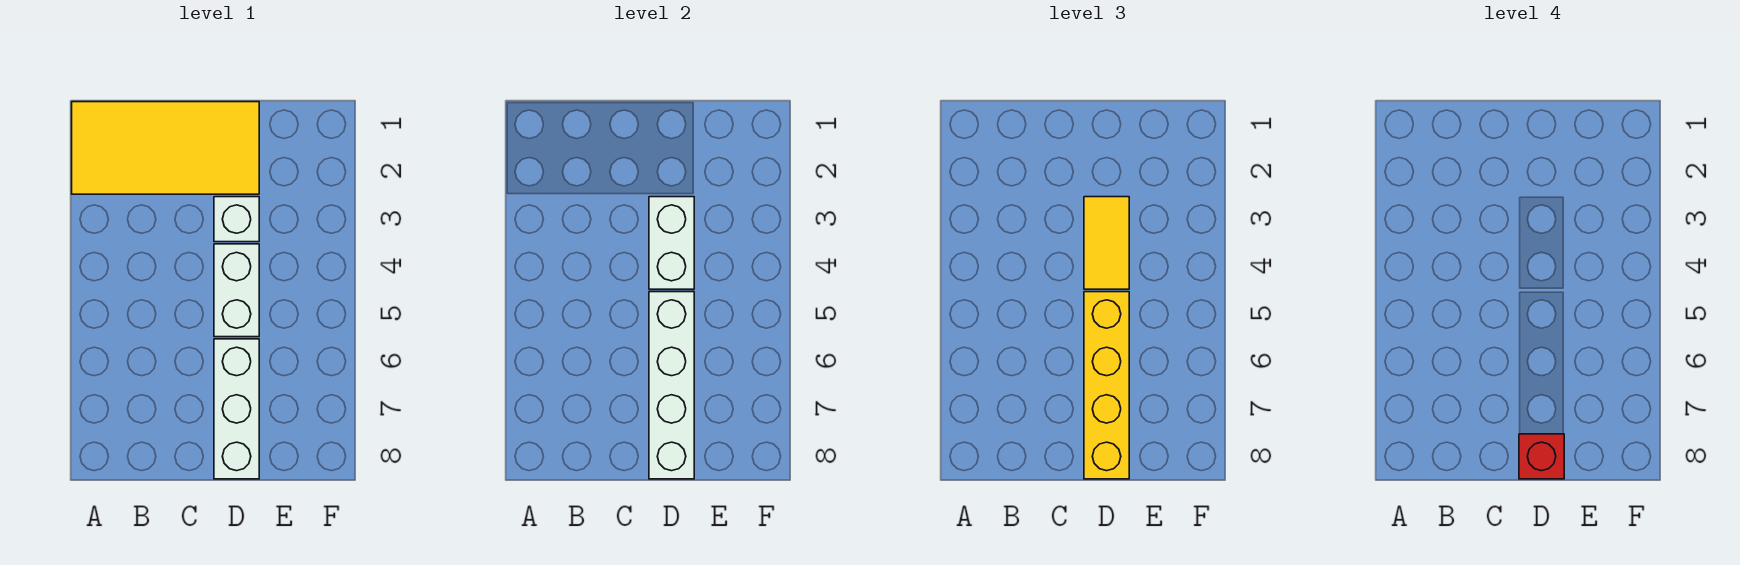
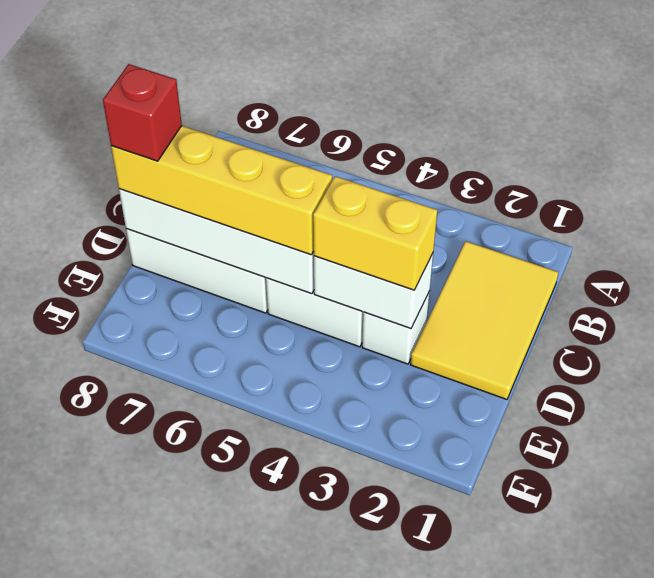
yellow tile A1:D2 level 1 -> yellow tile B1:D2 level 1
yellow tile D3:D4 level 3 -> yellow brick D3:D4 level 3

